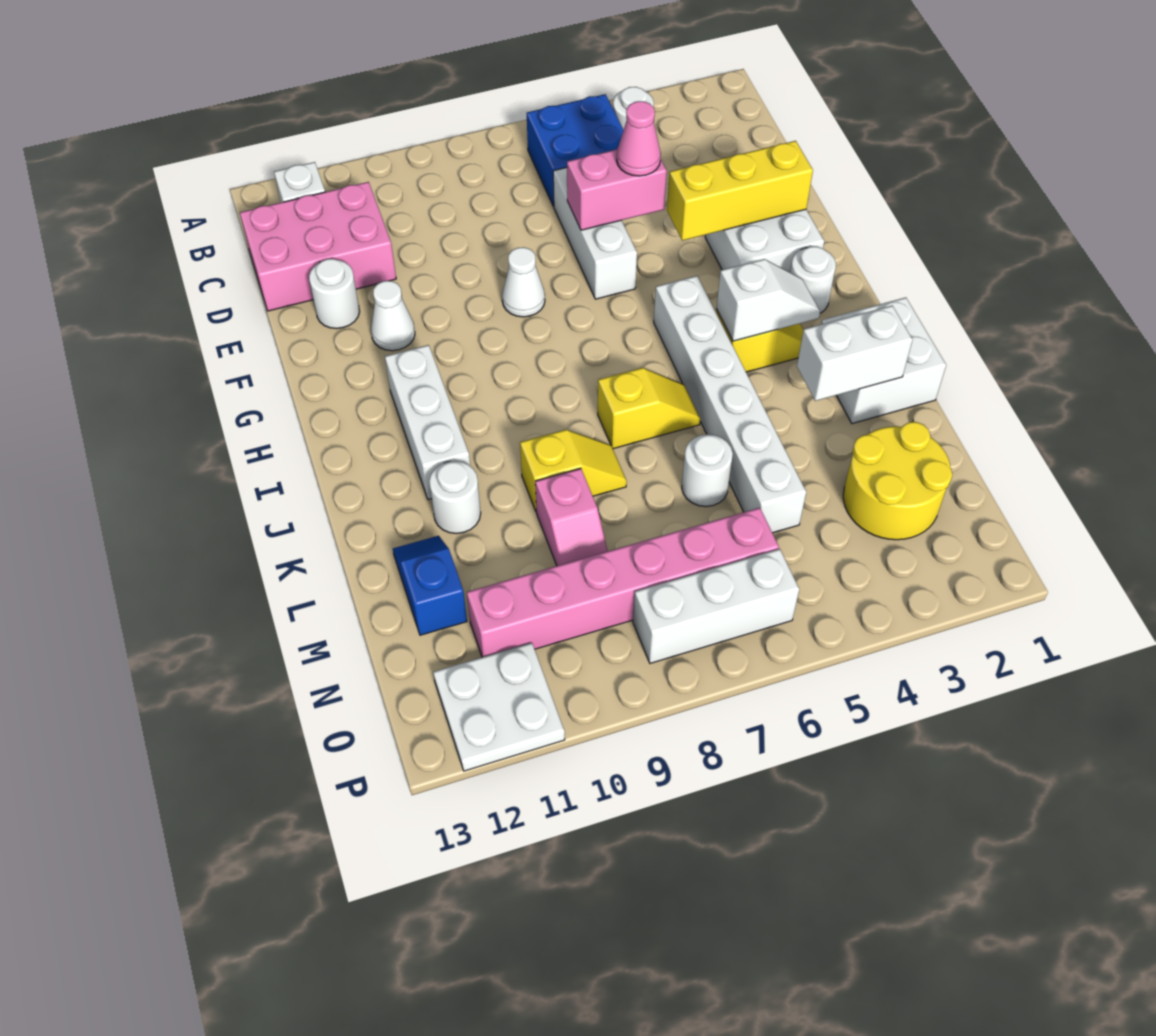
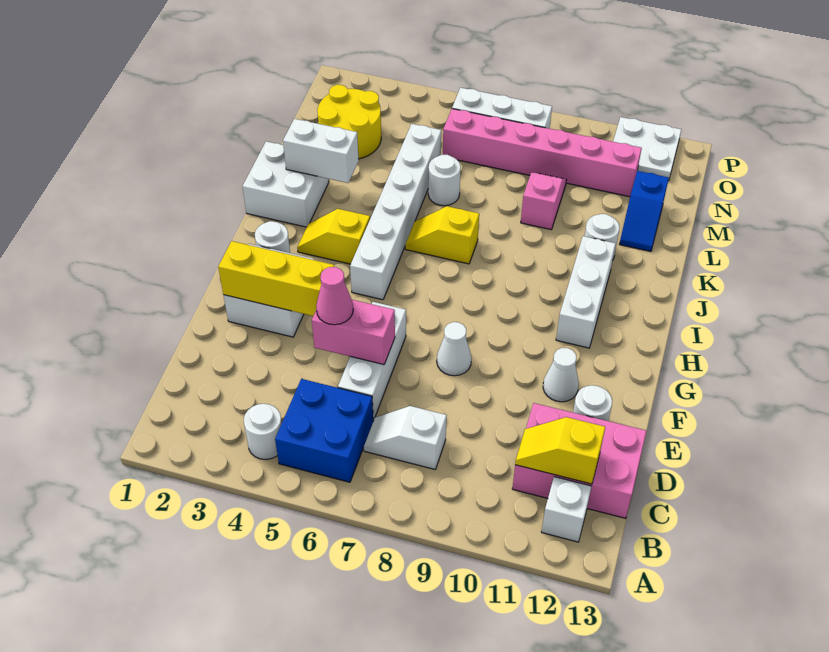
white slope I3:I4 level 2 top 4 -> white slope C7:C8 level 1 top 8
yellow slope K8:K9 level 1 top 9 -> yellow slope C11:C12 level 2 top 12

